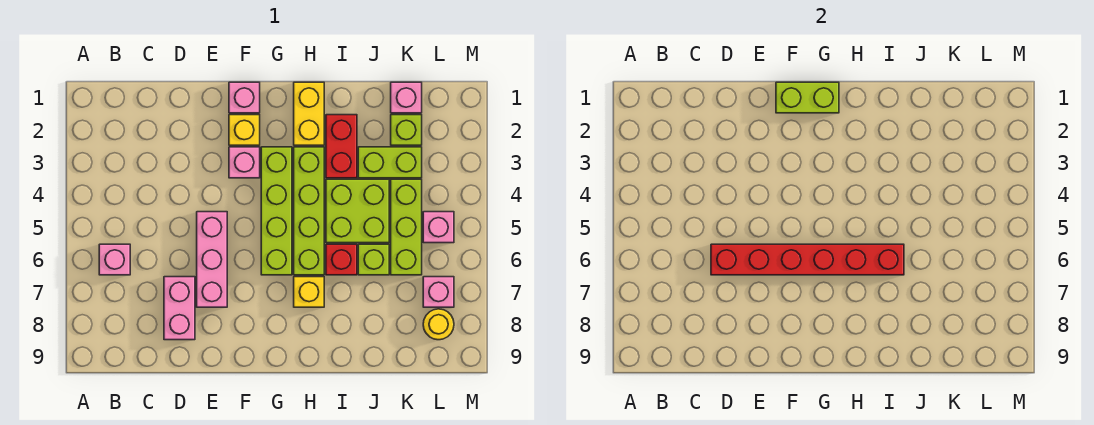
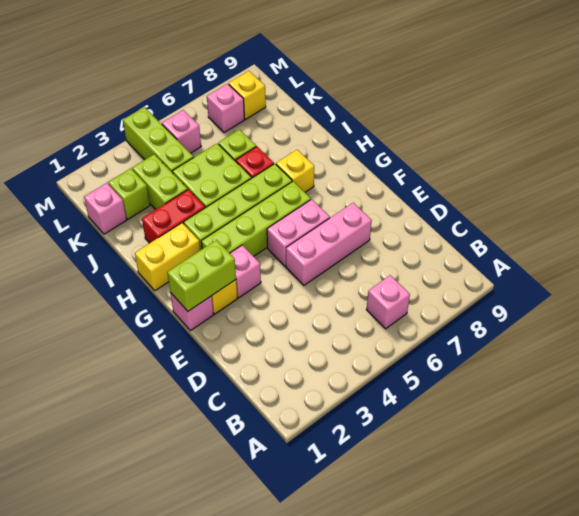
red brick D6:I6 level 2 -> none
pink brick D7:D8 level 1 -> pink brick F5:F6 level 1
lime brick F1:G1 level 2 -> lime brick F1:F2 level 2
lime brick K4:K6 level 1 -> lime brick K4:M4 level 1
yellow round brick L8 level 1 -> yellow brick L8 level 1

